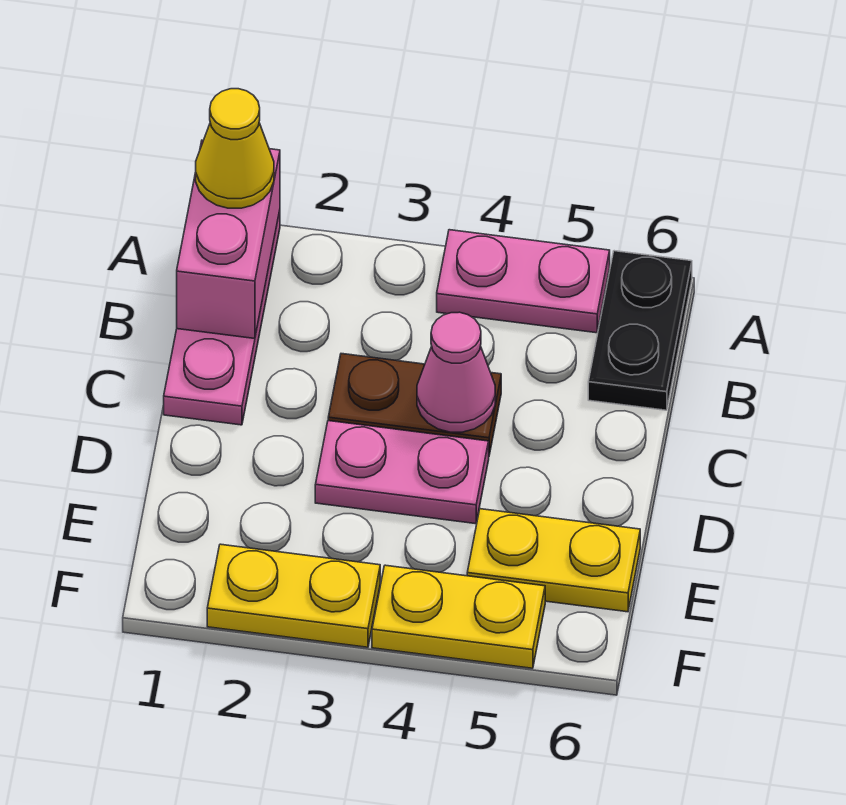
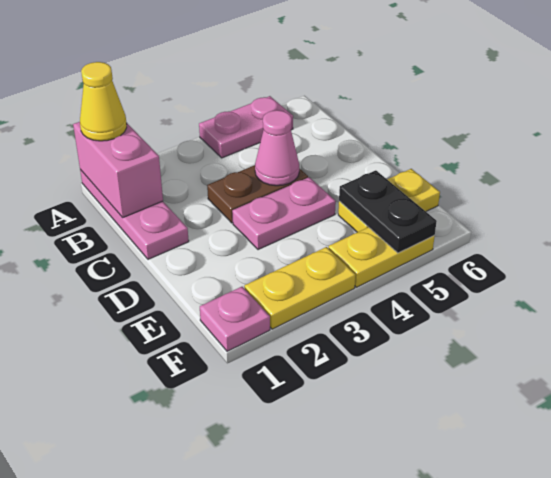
black plate A6:B6 level 1 -> black plate E5:F5 level 2
none -> pink plate F1 level 1

